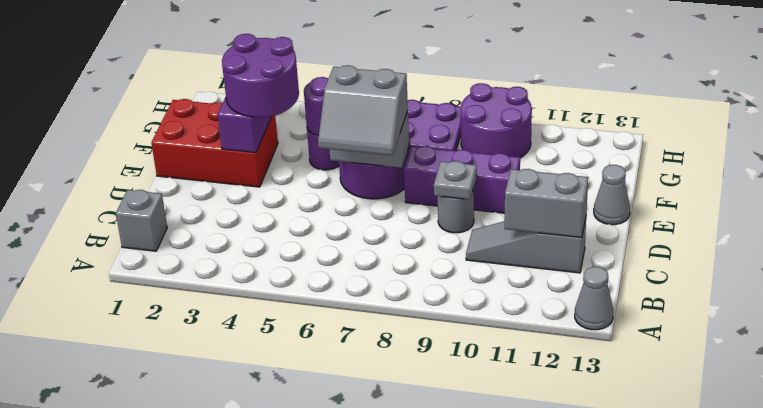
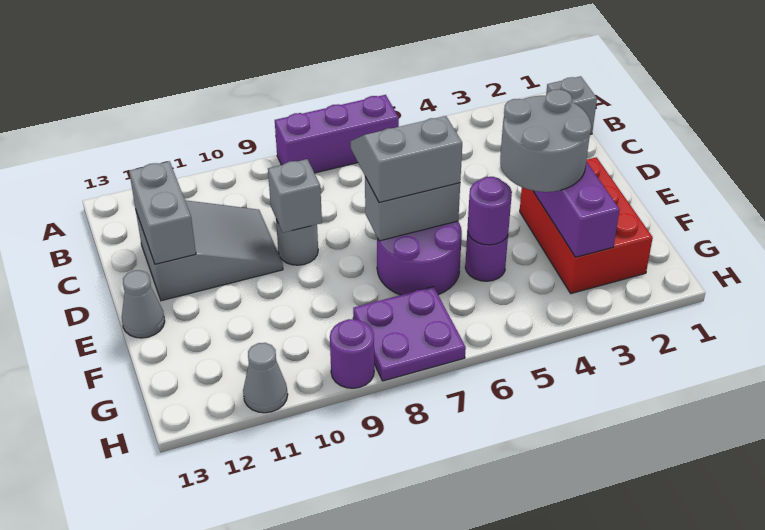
grey cone A13 level 1 -> grey cone H11 level 1
grey slope C10:C12 level 1 top 12 -> grey slope C10:D12 level 1 top 12
grey brick C11:C12 level 2 -> grey brick C12:D12 level 2
grey plate D9 level 2 -> grey brick D9 level 2
red brick E1:F3 level 1 -> red brick E2:G3 level 1
purple round brick E3:F4 level 3 -> grey round brick E3:F4 level 3
purple brick E8:E10 level 1 -> purple brick A6:A8 level 1
purple round brick G9:H10 level 1 -> purple round brick H9 level 1

